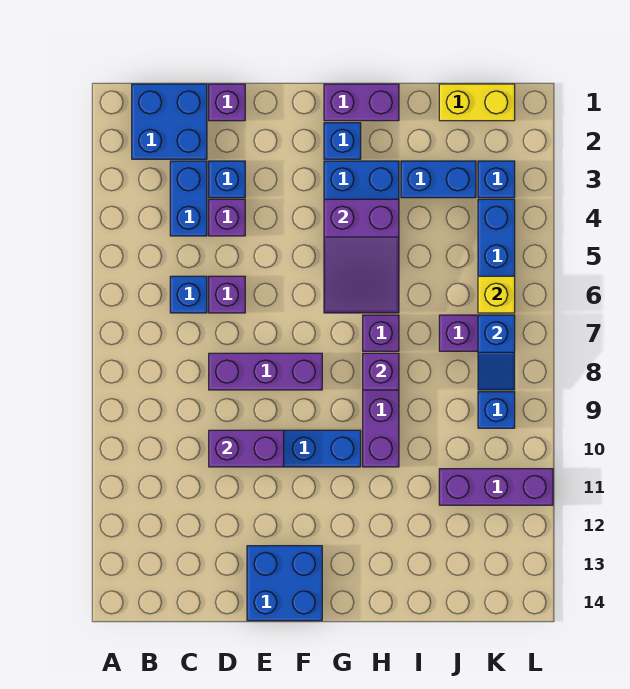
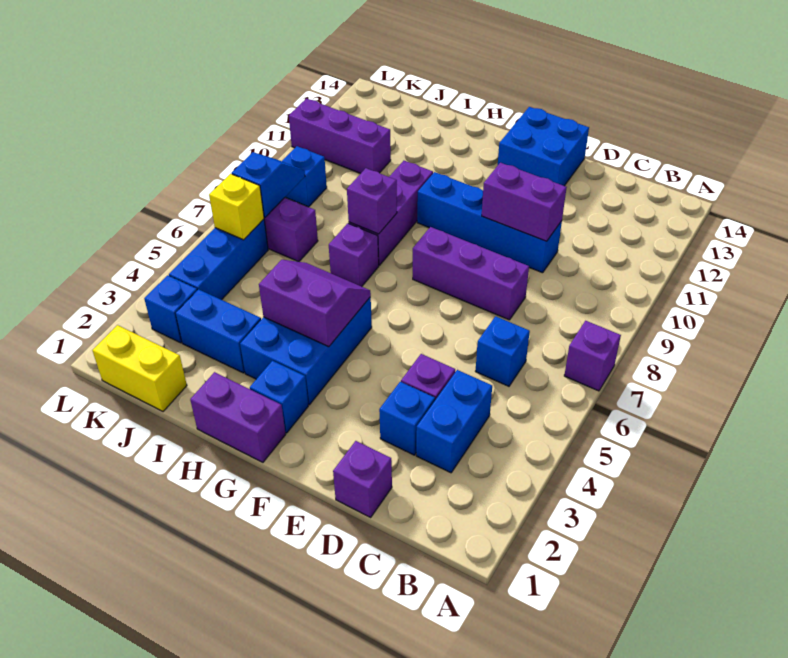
blue brick B1:C2 level 1 -> none
purple brick D6 level 1 -> purple brick A7 level 1
purple slope G4:H6 level 2 top 4 -> purple slope G4:H5 level 2 top 4

